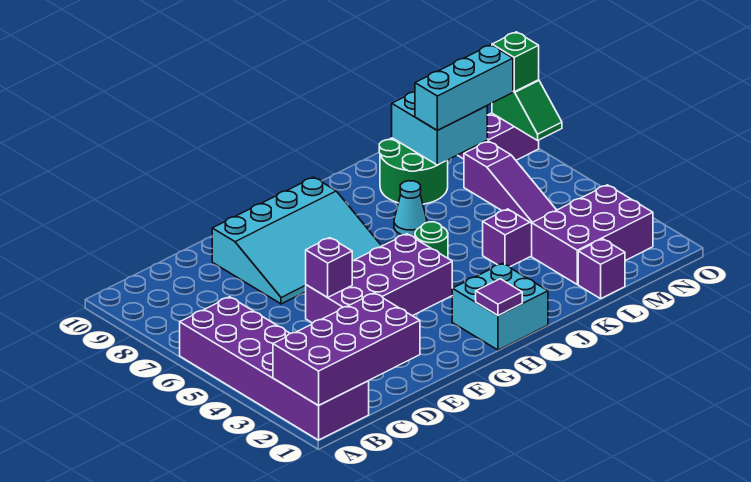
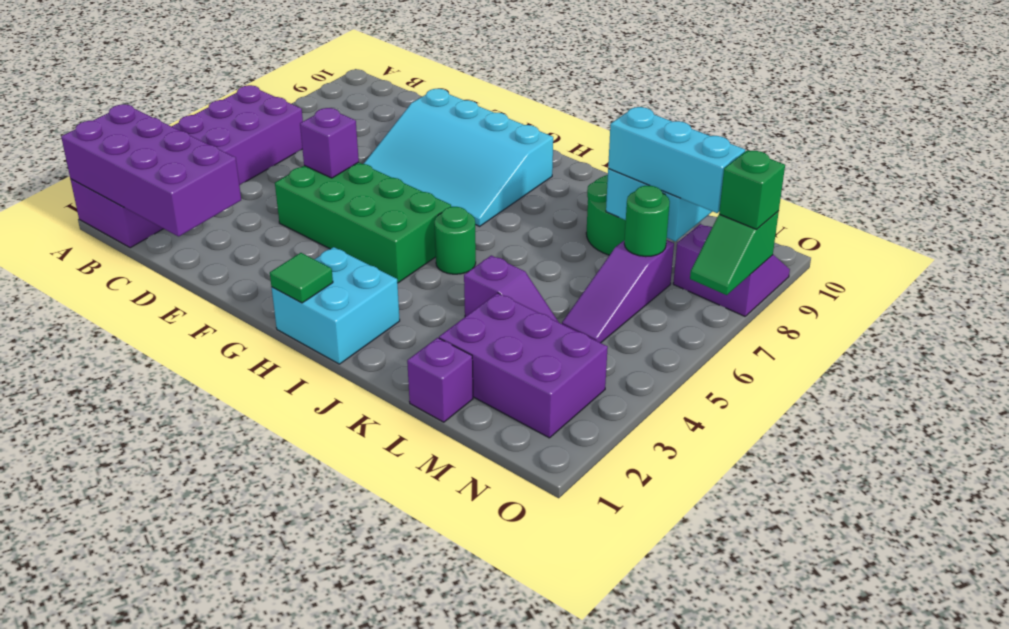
purple brick E4:H5 level 1 -> green brick E4:H5 level 1
purple tile H1 level 2 -> green tile H1 level 2
cyan cone J7 level 1 -> none
none -> green round brick M7 level 2

